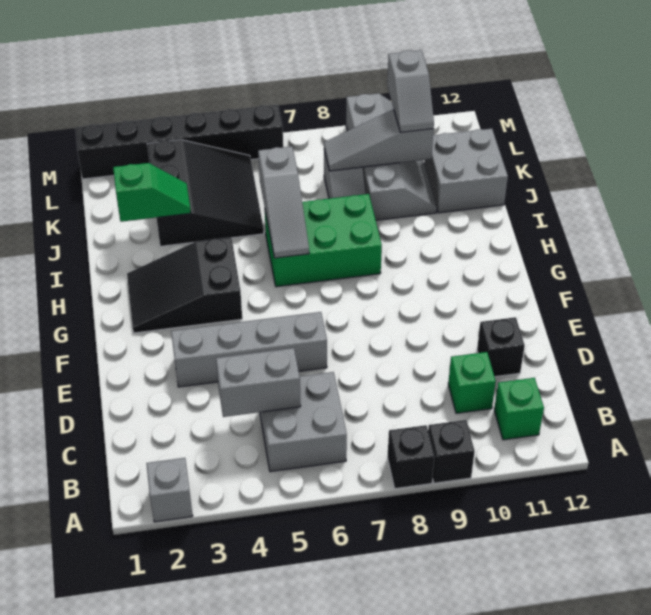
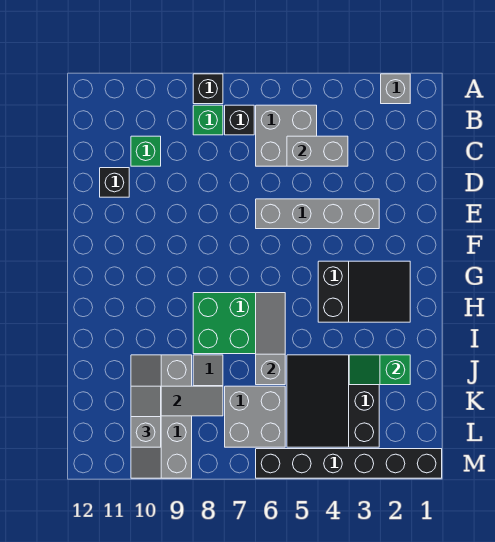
black brick A9 level 1 -> black brick B7 level 1
green brick B11 level 1 -> green brick B8 level 1
grey brick J11:K12 level 1 -> grey brick K6:L7 level 1

